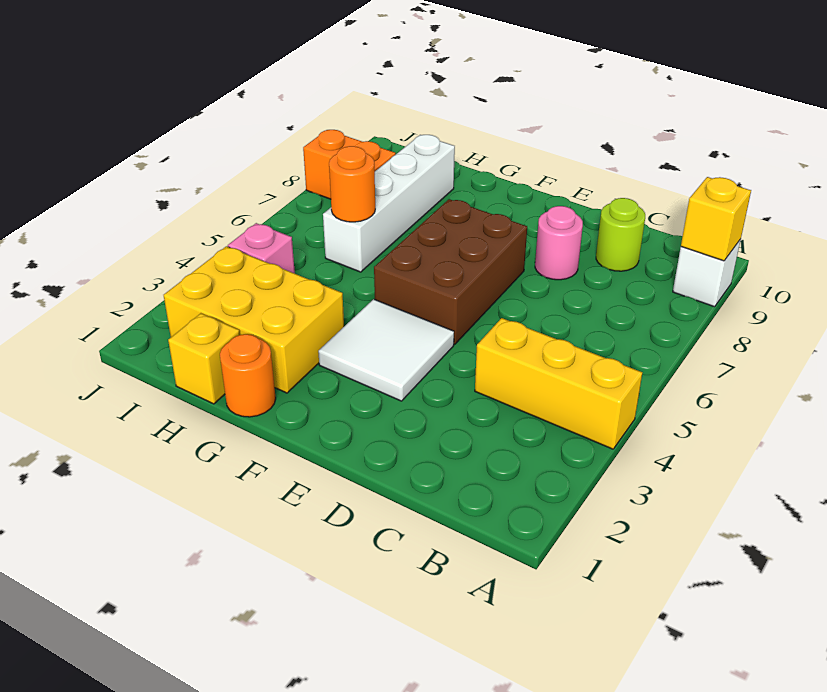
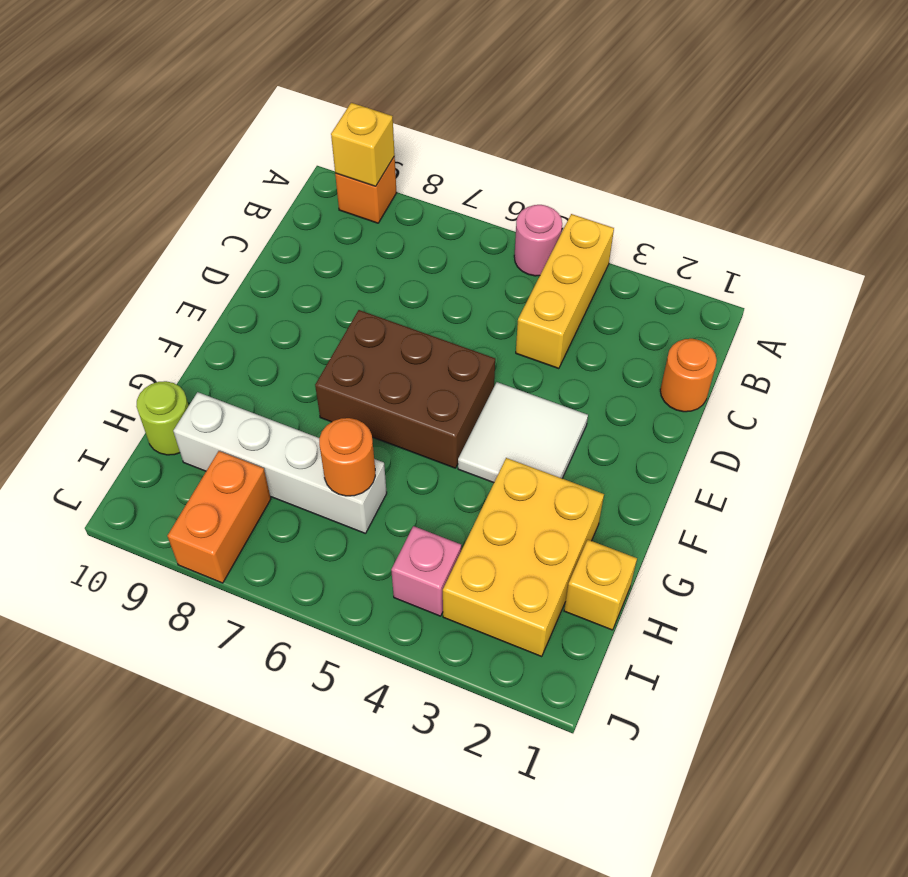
white brick A9 level 1 -> orange brick A9 level 1
lime round brick C9 level 1 -> lime round brick H10 level 1
pink round brick D8 level 1 -> pink round brick A5 level 1
orange round brick G1 level 1 -> orange round brick C1 level 1

